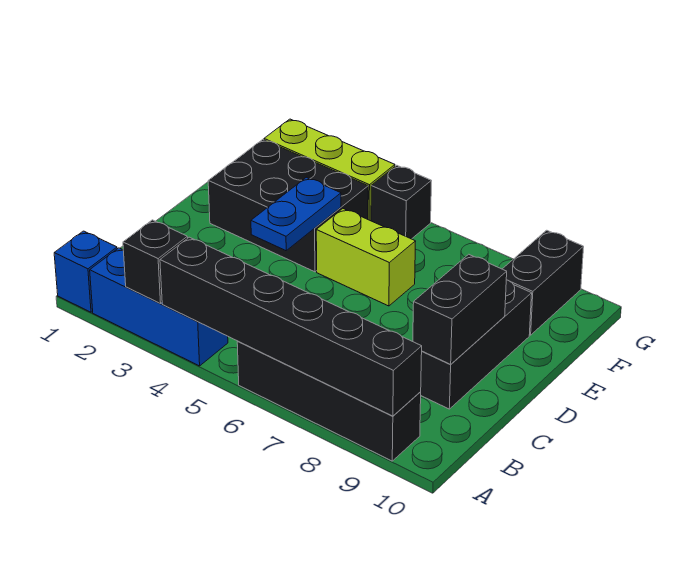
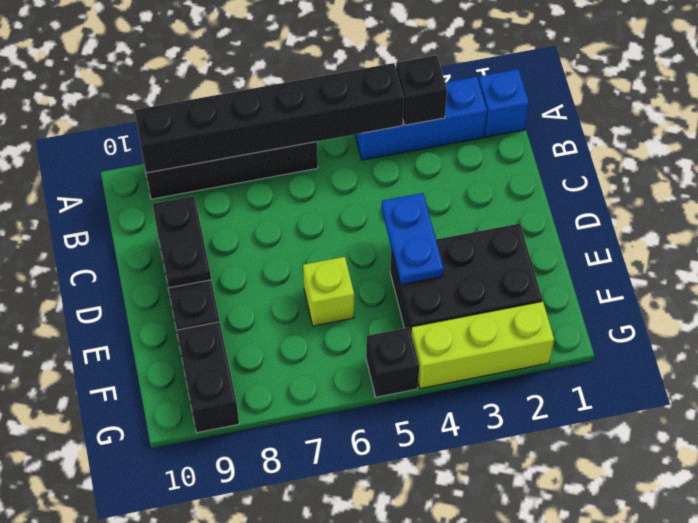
black brick C9:D9 level 2 -> black plate C9:D9 level 2
lime brick E5:E6 level 1 -> lime brick E6 level 1

